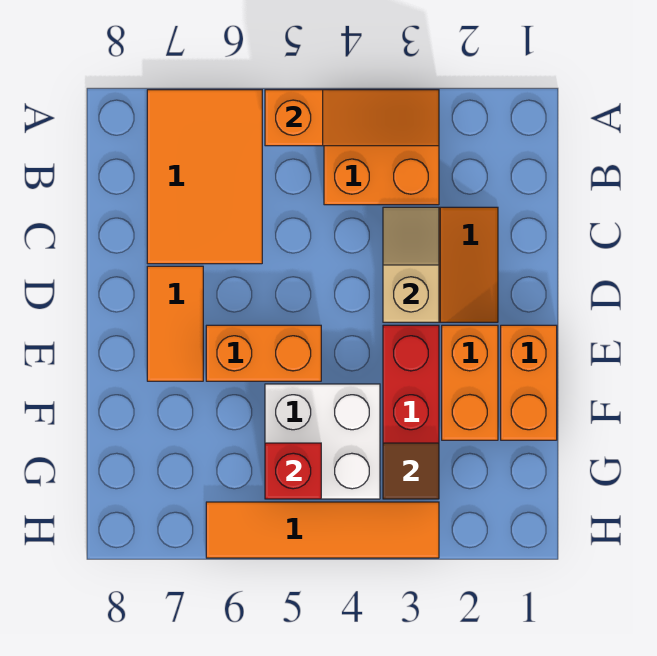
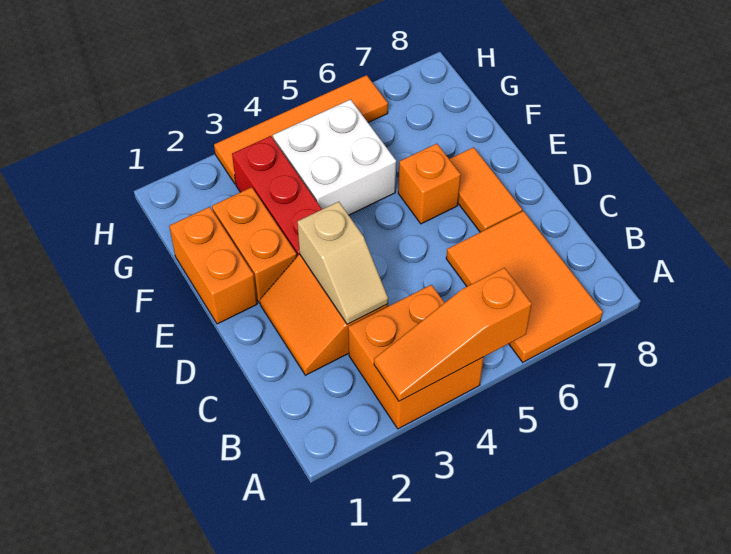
orange brick E5:E6 level 1 -> orange brick E6 level 1
brown tile G3 level 2 -> none
red brick G5 level 2 -> none

